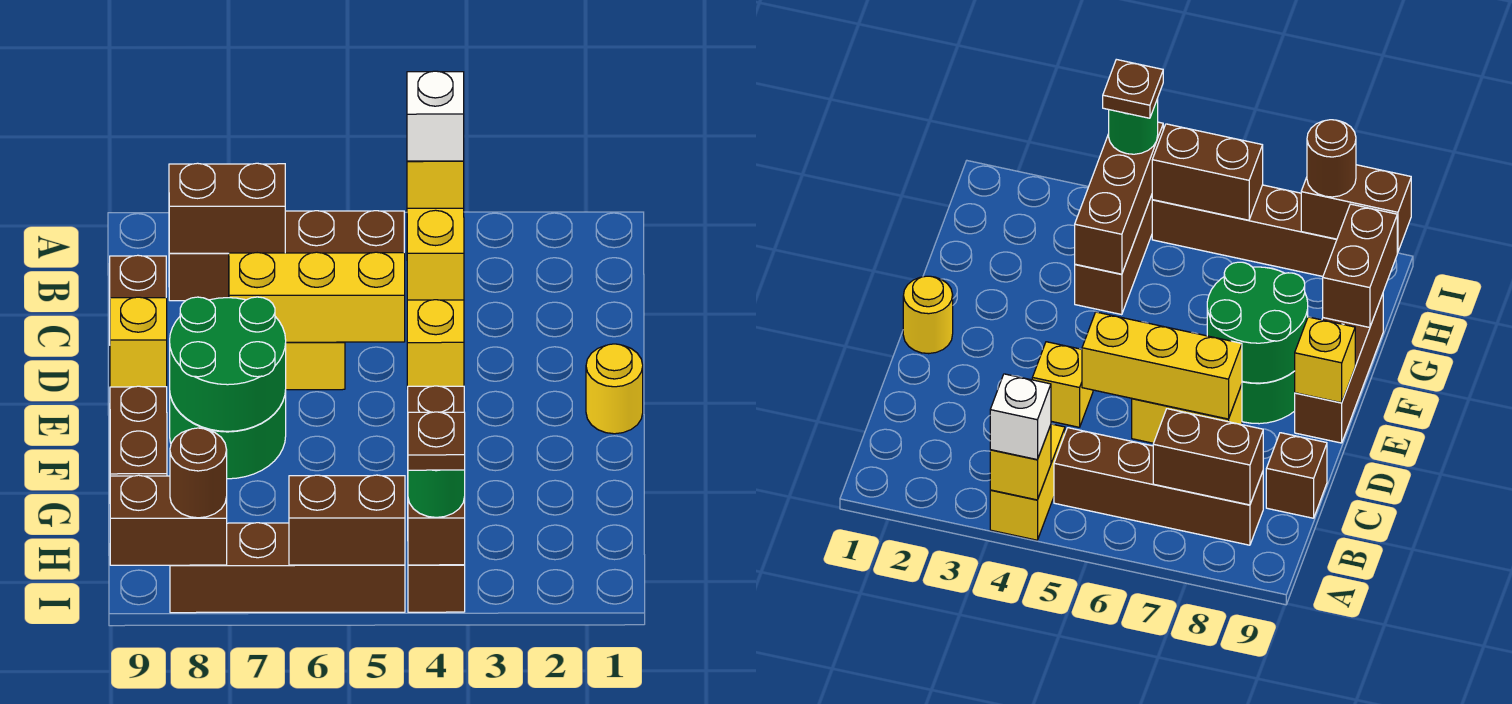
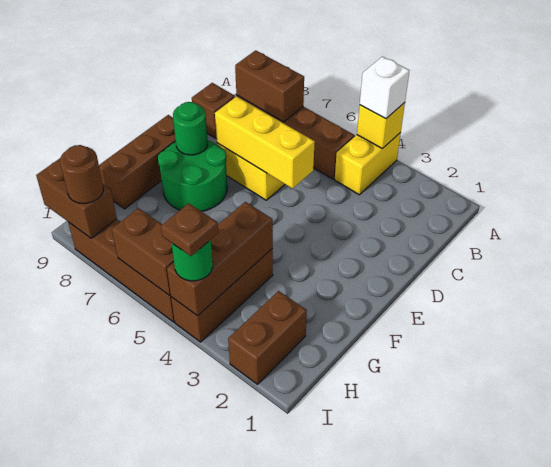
yellow brick D4 level 1 -> none
yellow round brick E1 level 1 -> none
green round brick E7:F8 level 2 -> green round brick E8 level 2
yellow brick E9 level 2 -> none
brown brick G9:H9 level 2 -> brown brick H2:I2 level 1

